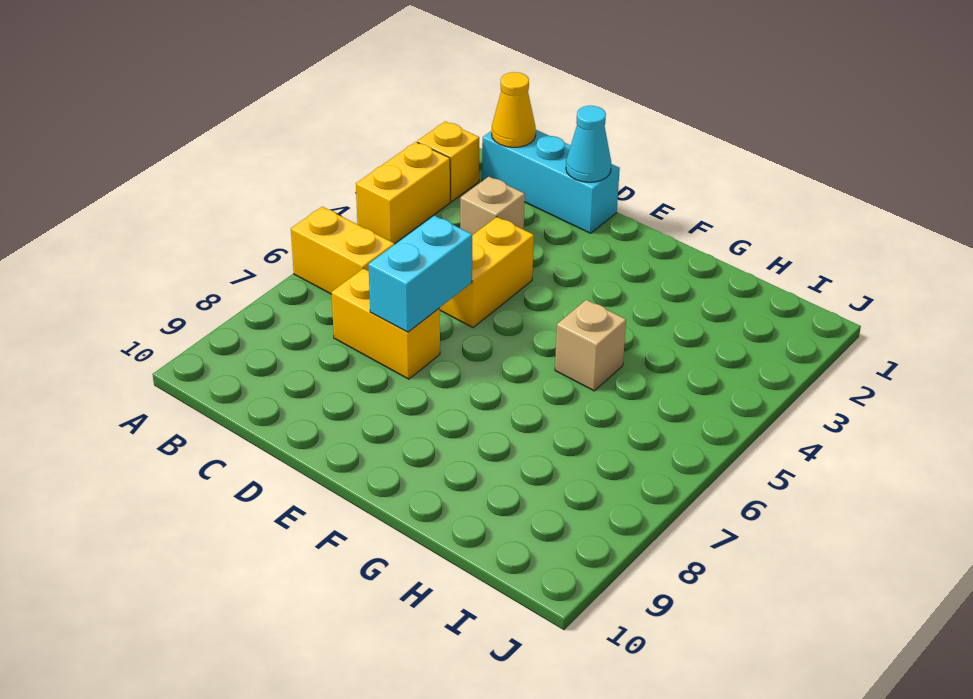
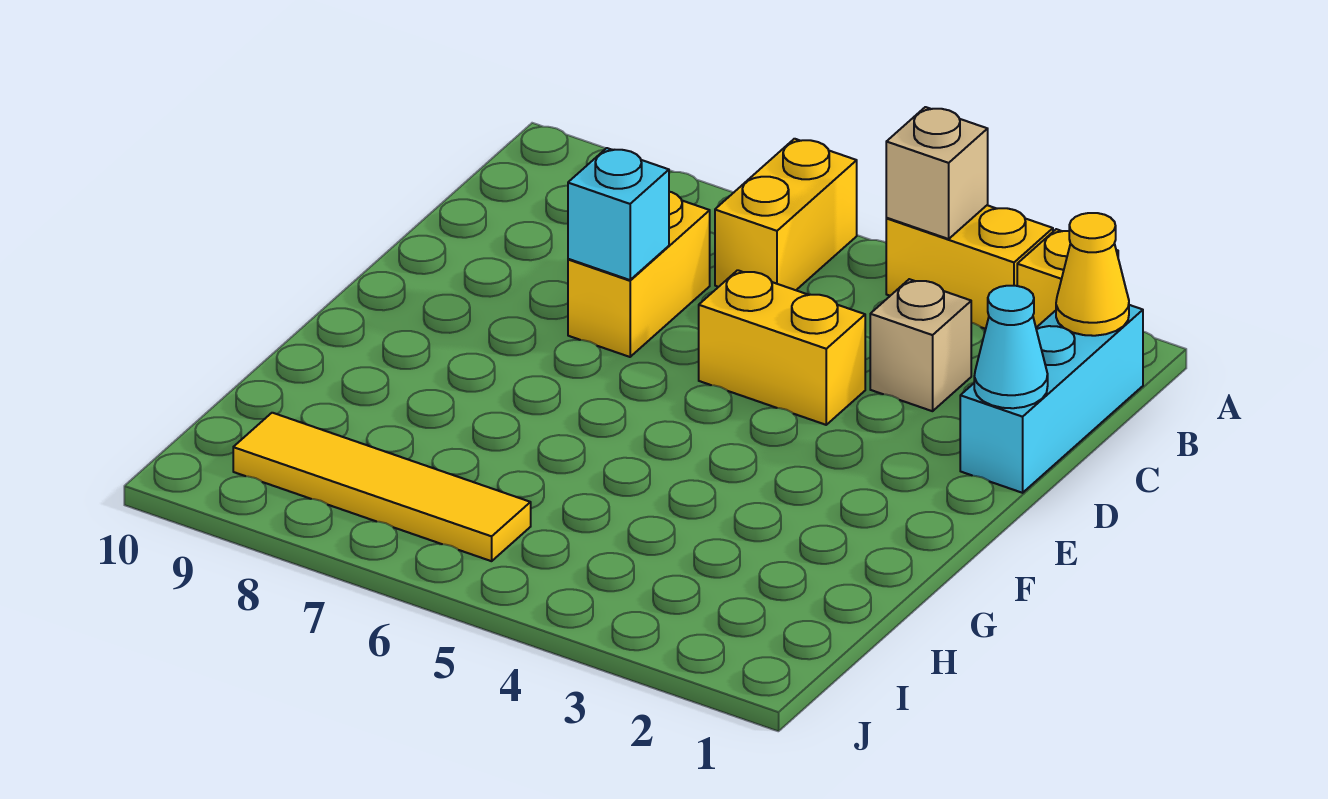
cyan brick D6:D7 level 2 -> cyan brick D7 level 2
tan brick G5 level 1 -> tan brick A4 level 2
none -> yellow tile I6:I9 level 1

